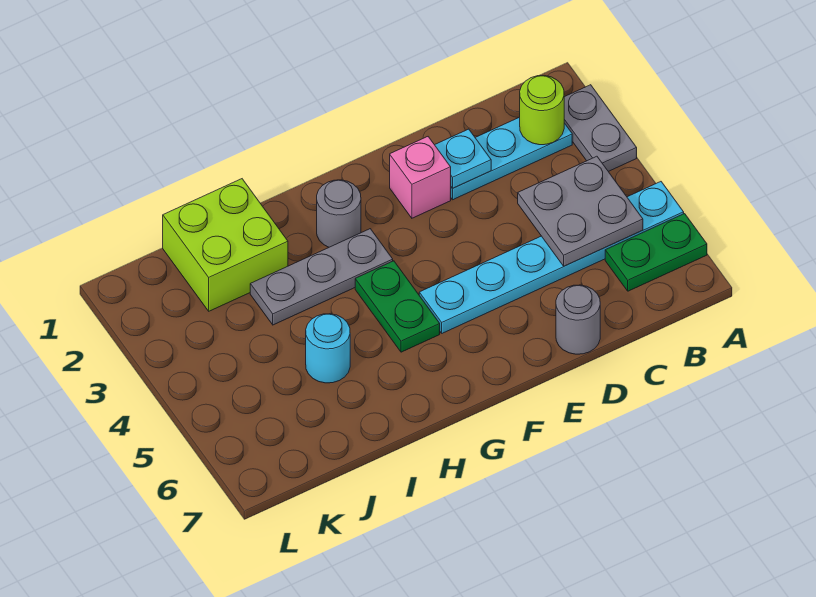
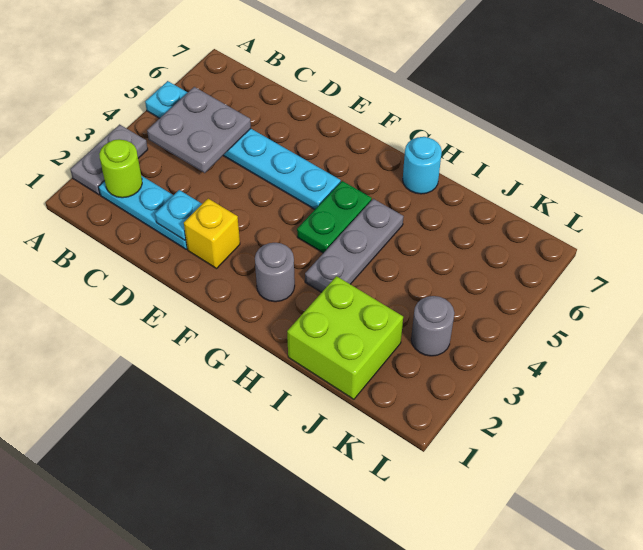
green plate A6:B6 level 1 -> none
grey round brick D7 level 1 -> grey round brick K3 level 1
pink brick E2 level 1 -> yellow brick E2 level 1
grey plate G3:I3 level 1 -> grey plate H3:H5 level 1
cyan round brick I5 level 1 -> cyan round brick H7 level 1

